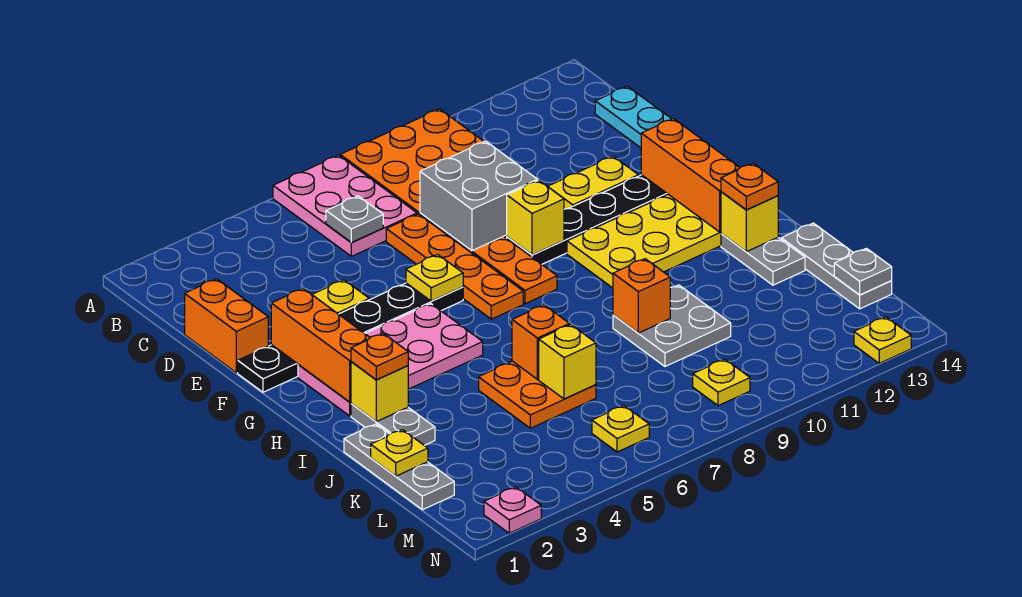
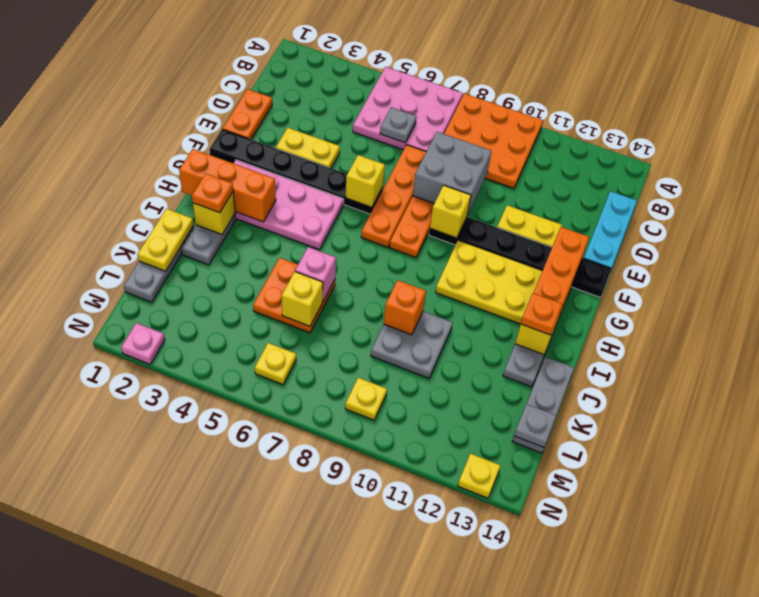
pink plate A6:C7 level 1 -> pink plate A5:C7 level 1
orange brick D1:E1 level 1 -> orange plate D1:E1 level 1
orange brick F2:H2 level 2 -> orange brick H1:H3 level 2
yellow plate F6 level 2 -> yellow brick F6 level 2
orange brick J6 level 2 -> pink brick J6 level 2
yellow plate K1 level 2 -> yellow plate J1:K1 level 2

